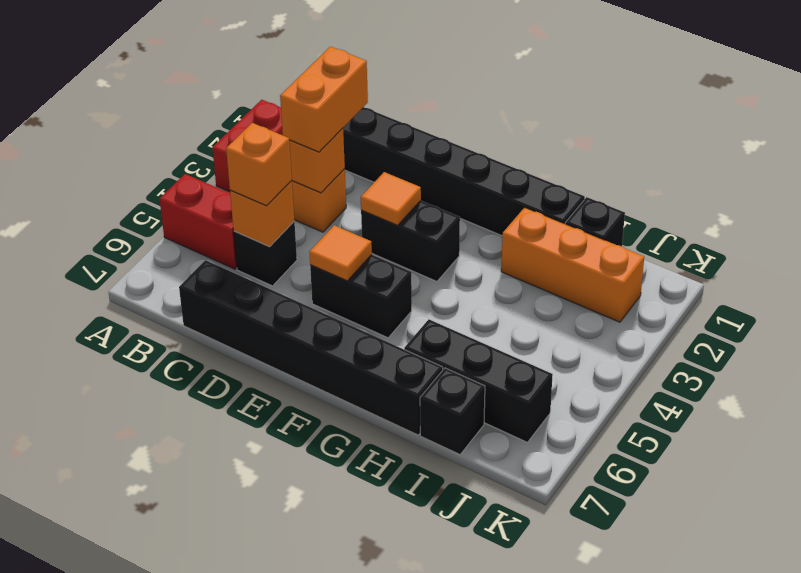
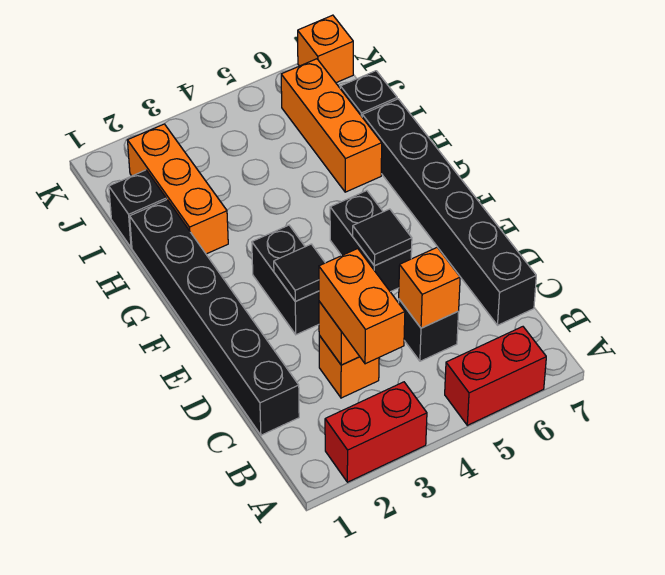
red brick A5:B5 level 1 -> red brick A5:A6 level 1
orange brick C2:C3 level 3 -> orange brick B3:C3 level 3
orange brick C5 level 3 -> orange brick K7 level 1
orange tile E3 level 2 -> black tile E3 level 2
orange tile E5 level 2 -> black tile E5 level 2
black brick H6:J6 level 1 -> orange brick H6:J6 level 1

